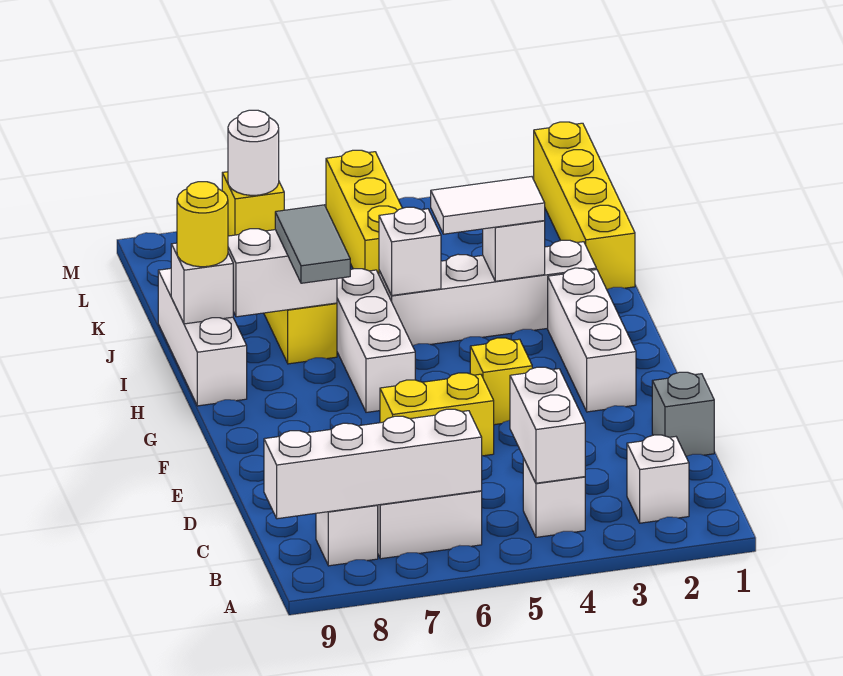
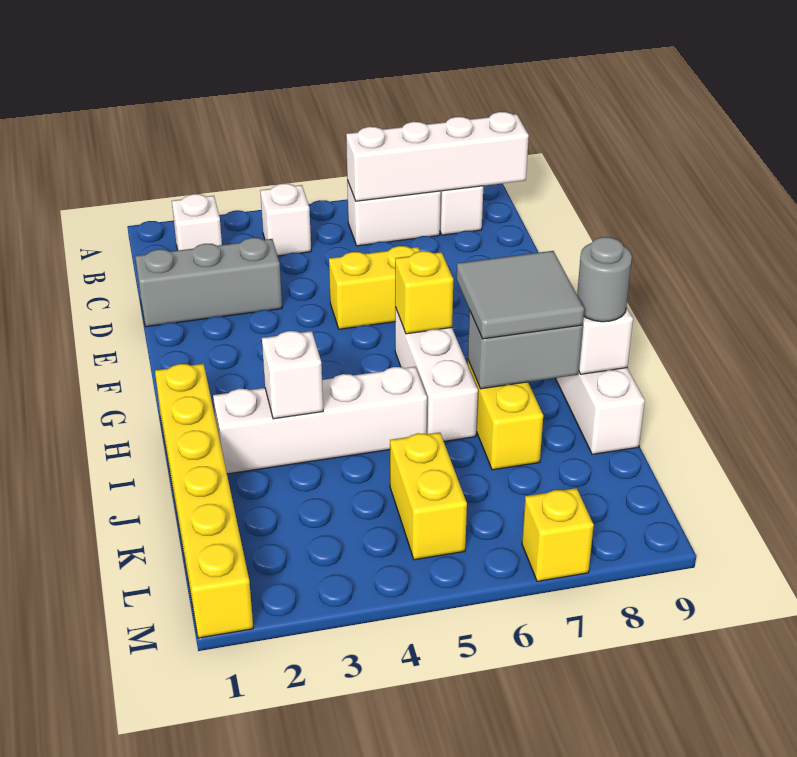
white brick B4:C4 level 2 -> none
grey brick D1 level 1 -> grey brick D1:D3 level 1
white brick F2:H2 level 1 -> none
yellow brick F4 level 1 -> yellow brick G6 level 2
grey tile H7:I7 level 3 -> grey tile H7:I8 level 3
white tile I3:I4 level 3 -> none
white brick I5 level 2 -> none
white brick I7:I8 level 2 -> grey brick I7:I8 level 2
yellow round brick I9 level 3 -> grey round brick I9 level 3
yellow brick J1:M1 level 1 -> yellow brick H1:M1 level 1
yellow brick K5:M5 level 1 -> yellow brick K5:L5 level 1
white round brick M7 level 2 -> none

